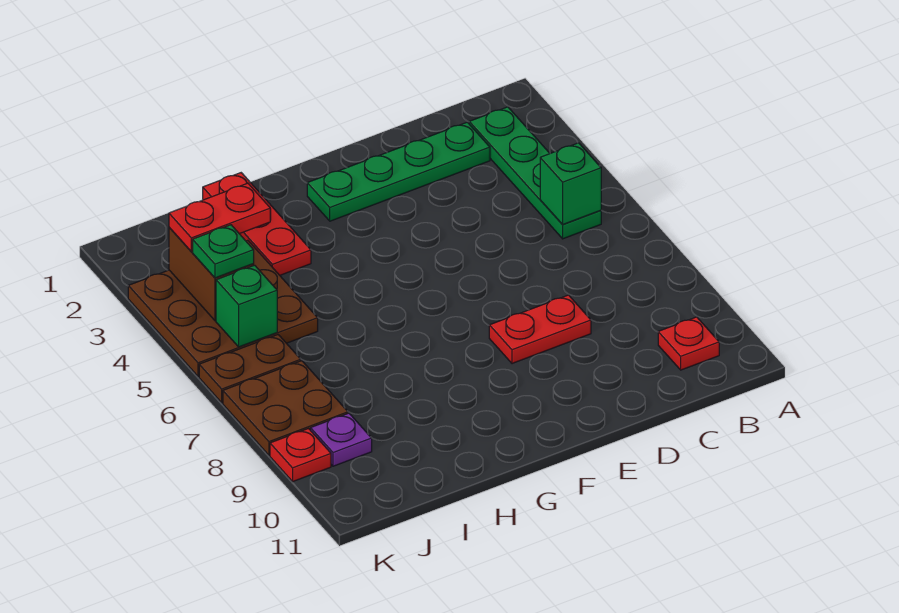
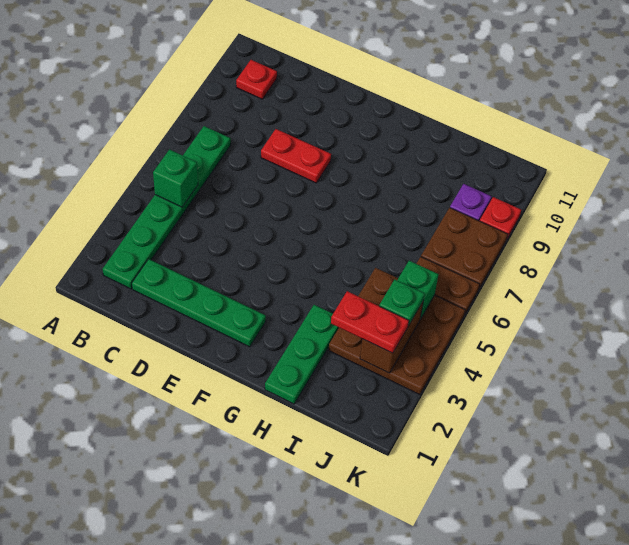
green plate B2:B5 level 1 -> green plate B2:B7 level 1
red plate H1:H3 level 1 -> green plate H1:H3 level 1

